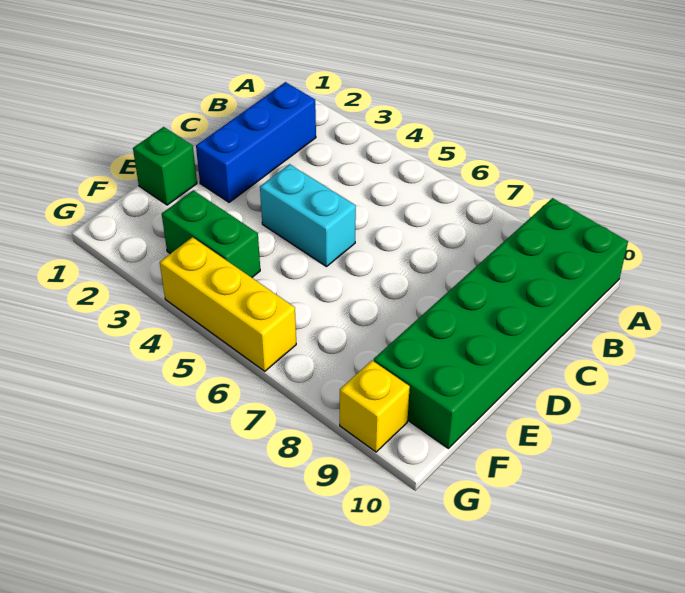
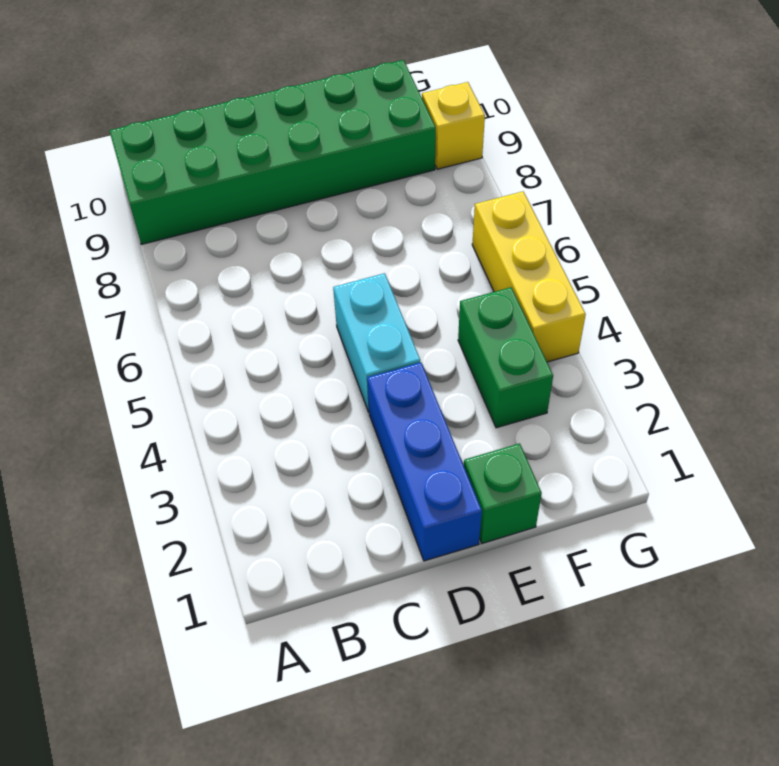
blue brick B2:D2 level 1 -> blue brick D1:D3 level 1

